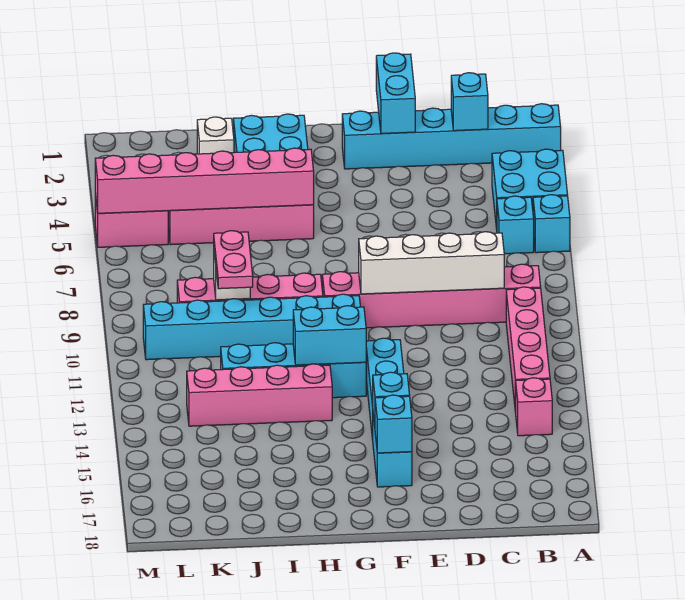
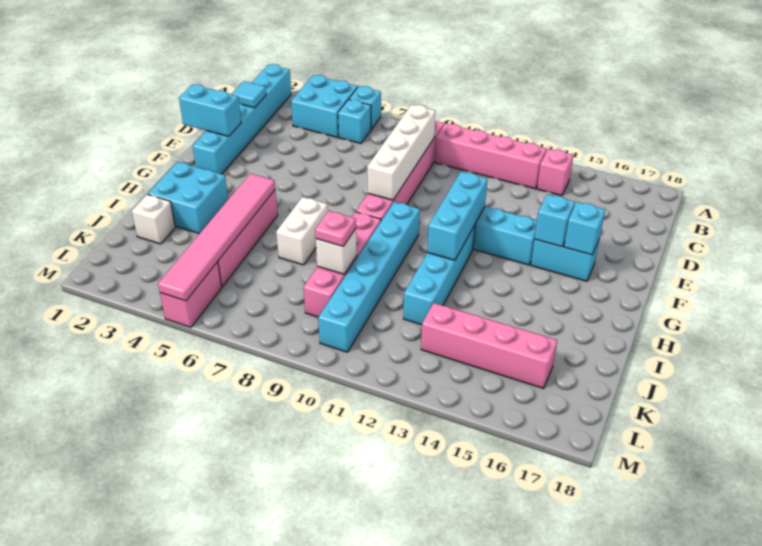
cyan brick C2 level 2 -> cyan tile C2 level 2
cyan brick G12:H12 level 2 -> cyan brick F12:H12 level 2
pink brick H5:M5 level 2 -> pink tile H5:M5 level 2
none -> white brick H7:I7 level 1
pink brick H13:K13 level 1 -> pink brick K13:K16 level 1
pink plate J9:J10 level 3 -> pink plate J9 level 3

